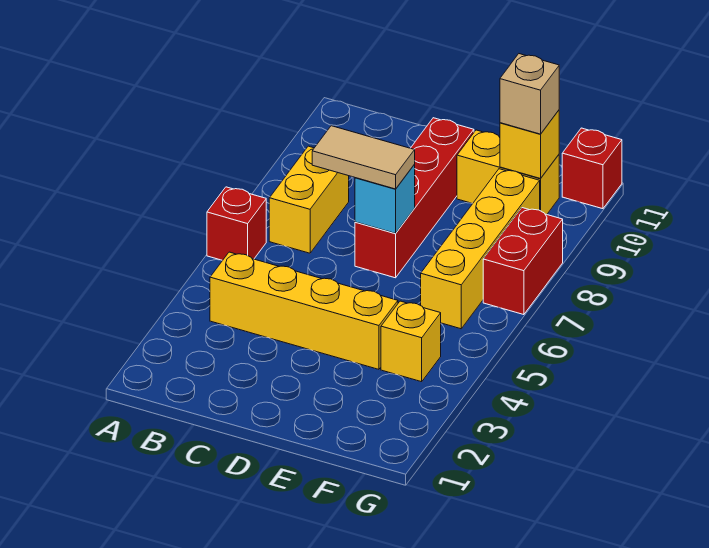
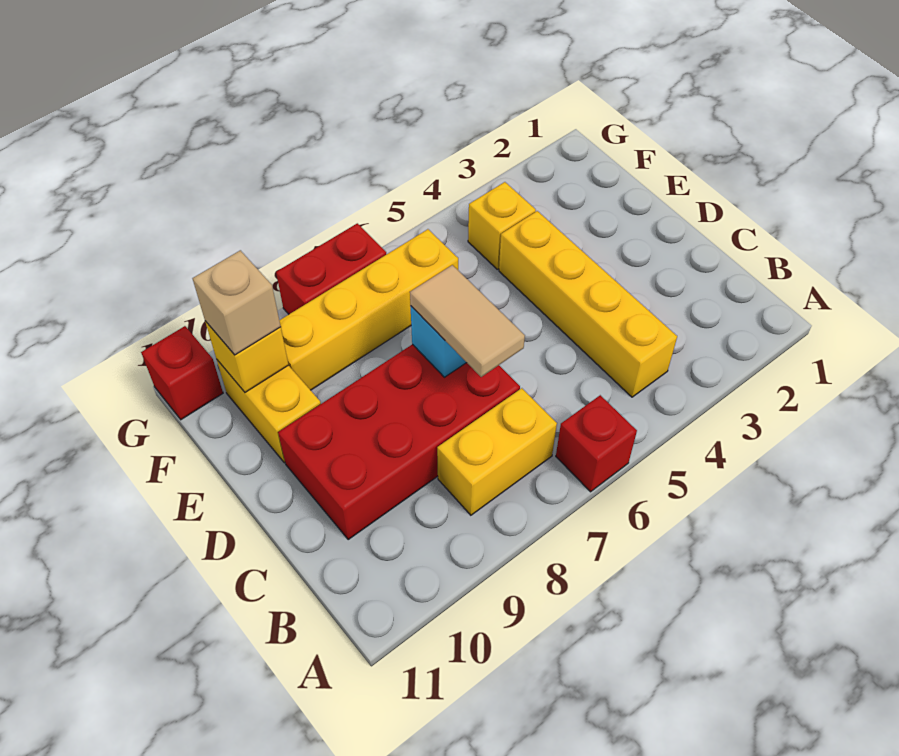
red brick D7:D10 level 1 -> red brick C7:D10 level 1

